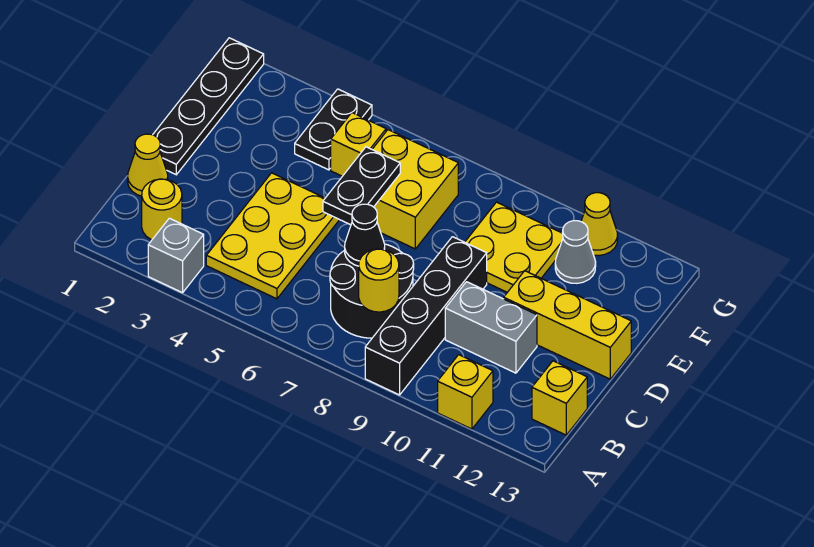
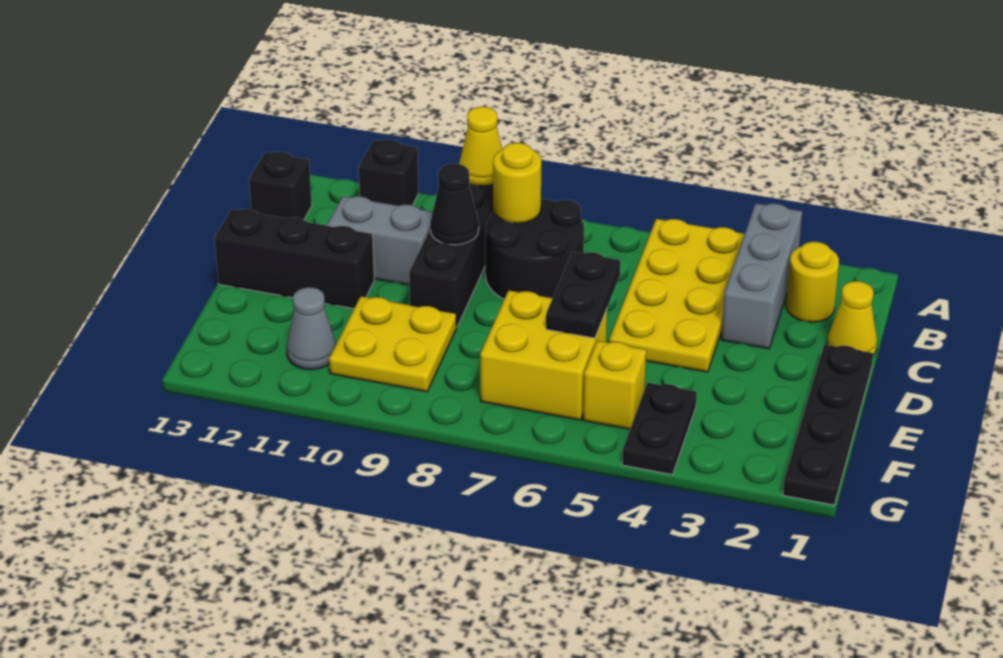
grey brick A3 level 1 -> grey brick A3:C3 level 1
yellow brick A11 level 1 -> black brick A11 level 1
yellow plate B4:D5 level 1 -> yellow plate A4:D5 level 1
yellow brick B13 level 1 -> black brick B13 level 1
black cone C7 level 2 -> black cone C9 level 2
yellow brick D11:D13 level 1 -> black brick D11:D13 level 1
yellow cone G11 level 1 -> yellow cone A9 level 2

